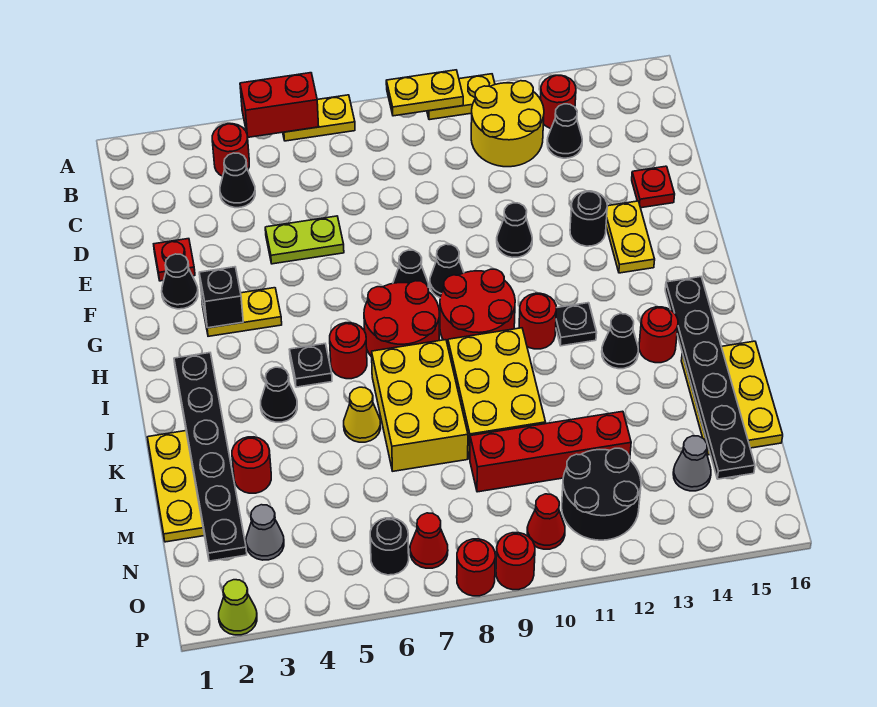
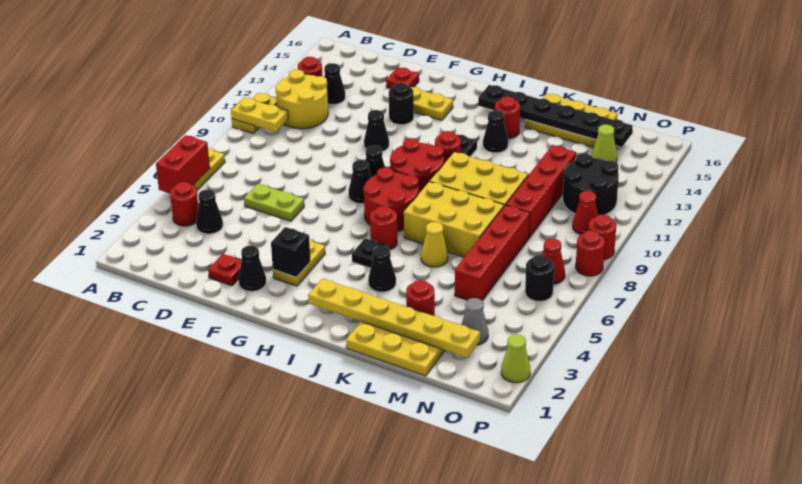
yellow plate A9:A10 level 2 -> yellow plate A10:B10 level 2
lime plate E5:E6 level 1 -> lime plate D6:E6 level 1
black plate I2:N2 level 2 -> yellow plate I2:N2 level 2
none -> red brick M5:M8 level 1
grey cone N14 level 1 -> lime cone N14 level 1

